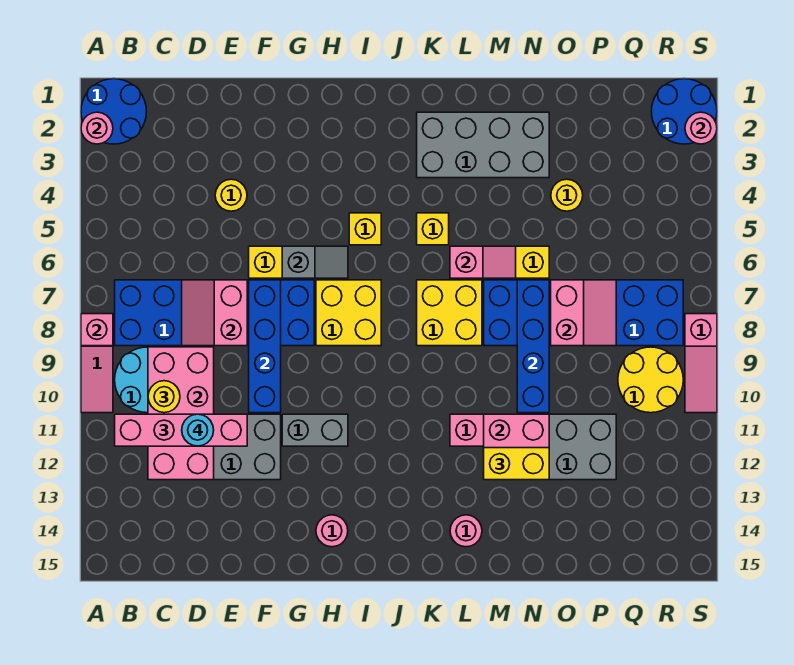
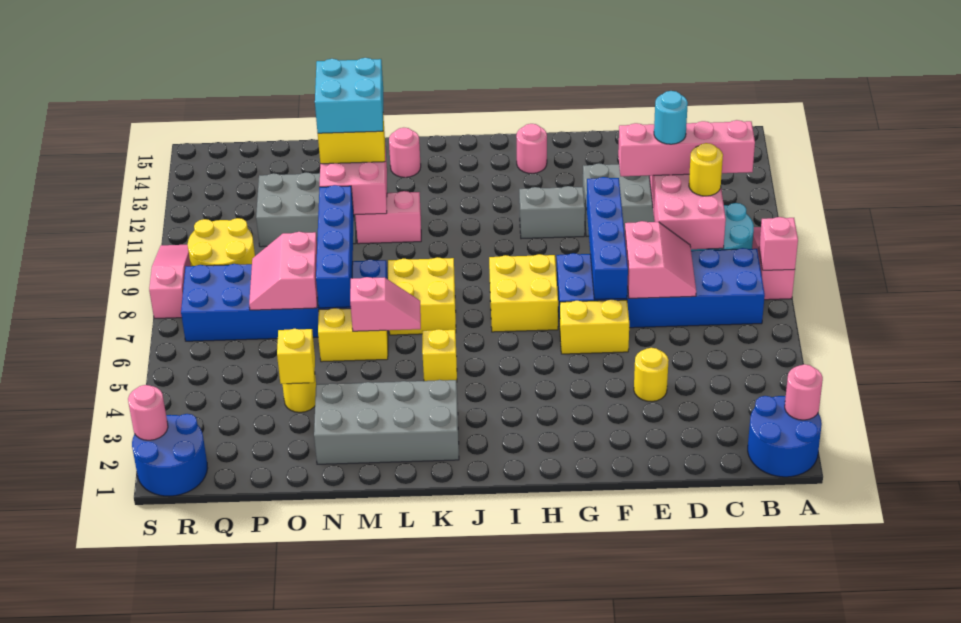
grey slope G6:H6 level 2 top G -> none
yellow brick I5 level 1 -> yellow brick O4 level 2
pink slope L6:M6 level 2 top L -> pink slope L6:M6 level 2 top M
none -> cyan brick M12:N13 level 4

